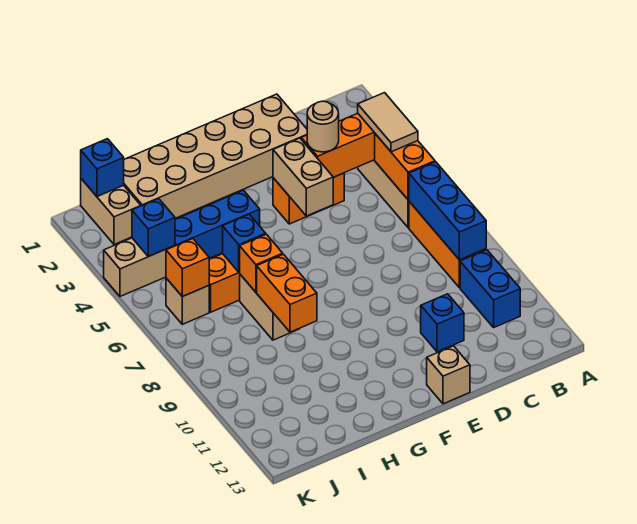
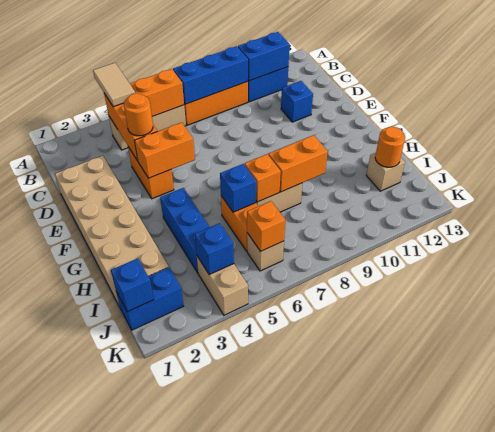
tan tile B4:B5 level 3 -> tan tile A4:B4 level 3
none -> blue brick B10:B11 level 2
tan round brick D4 level 3 -> orange round brick D4 level 3
tan brick E4:E5 level 2 -> orange brick E4:E5 level 2
tan brick E13 level 1 -> tan brick I12 level 1
none -> orange round brick I12 level 2
tan brick J1:J2 level 1 -> blue brick J1:J2 level 1

